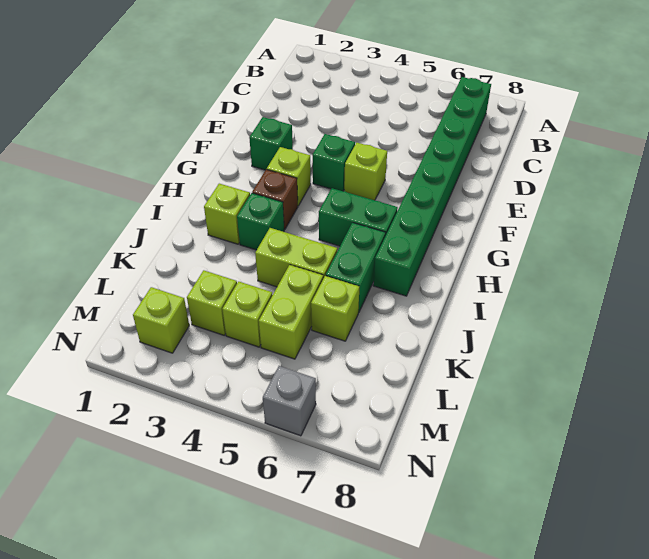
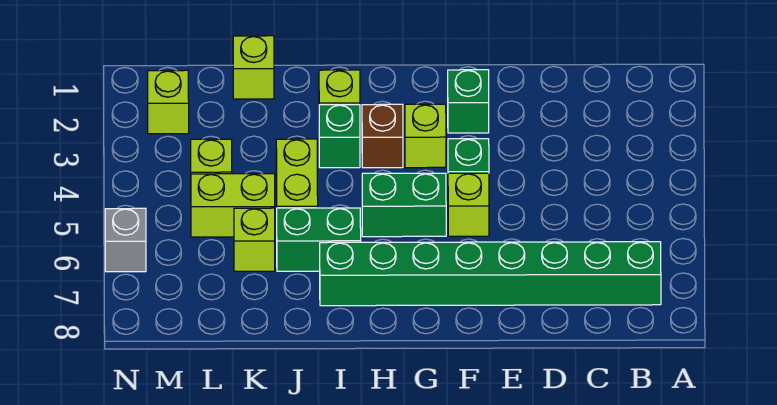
green brick H5:H6 level 1 -> green brick G5:H5 level 1
lime brick L3 level 1 -> lime brick K1 level 1

